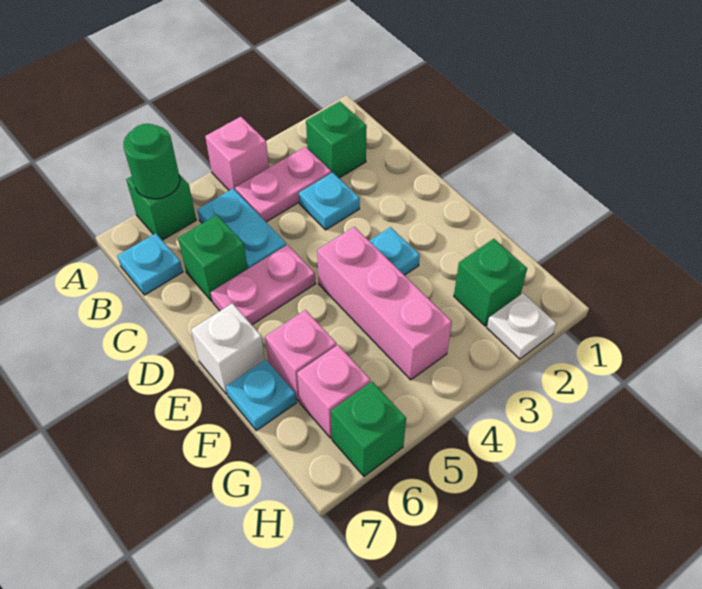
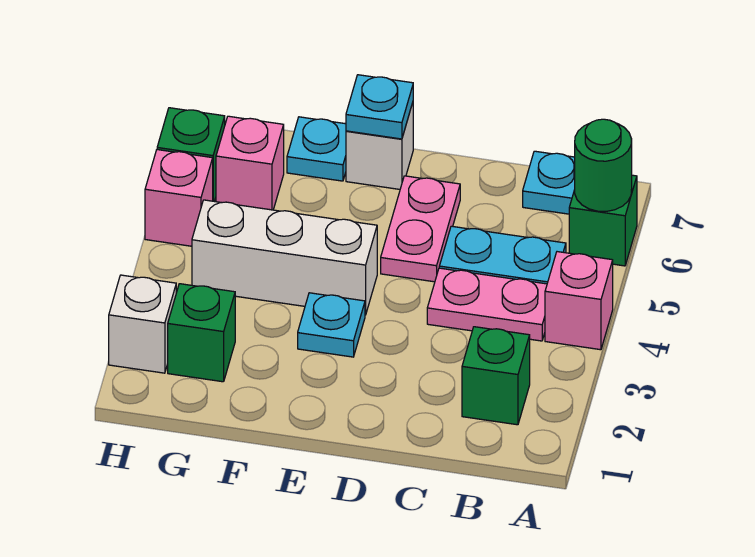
pink plate B3:B4 level 1 -> pink plate B4:C4 level 1
cyan plate C3 level 1 -> cyan plate E7 level 2
green brick C6 level 1 -> none
pink brick E4:G4 level 1 -> white brick E4:G4 level 1
pink brick F6 level 1 -> pink brick H5 level 1
white plate H2 level 1 -> white brick H2 level 1

